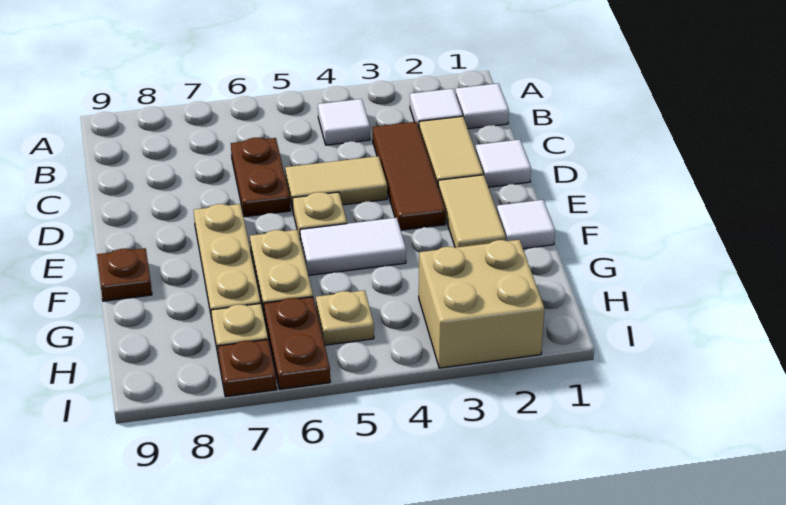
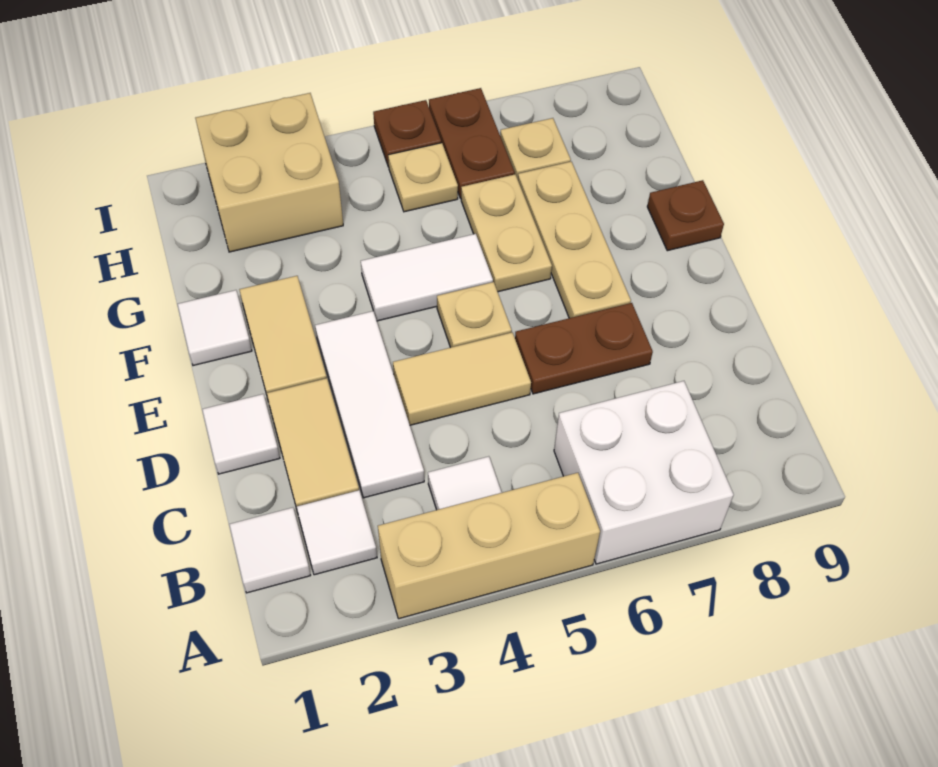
none -> tan brick A3:A5 level 1
none -> white brick A6:B7 level 1
brown tile C3:E3 level 1 -> white tile C3:E3 level 1
brown plate C6:D6 level 1 -> brown plate D6:D7 level 1
brown plate I7 level 1 -> brown plate I5 level 1

